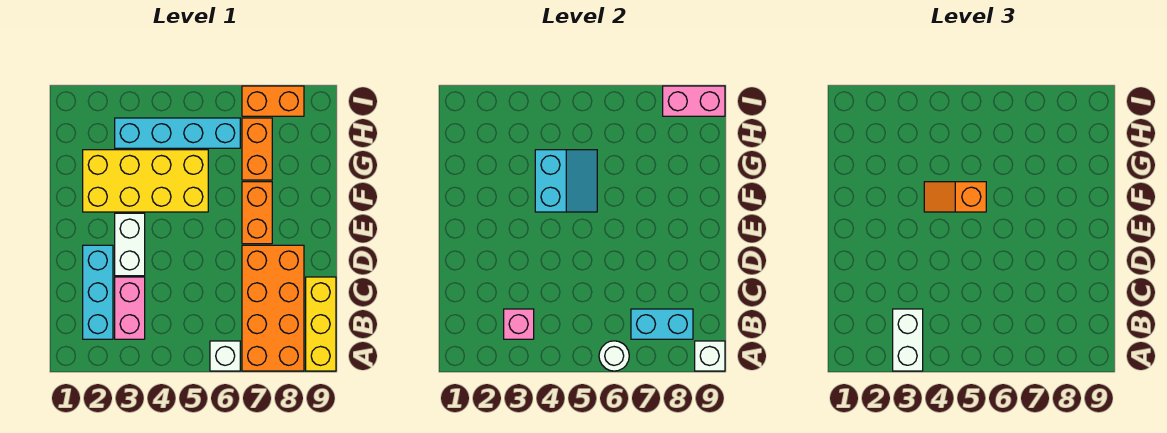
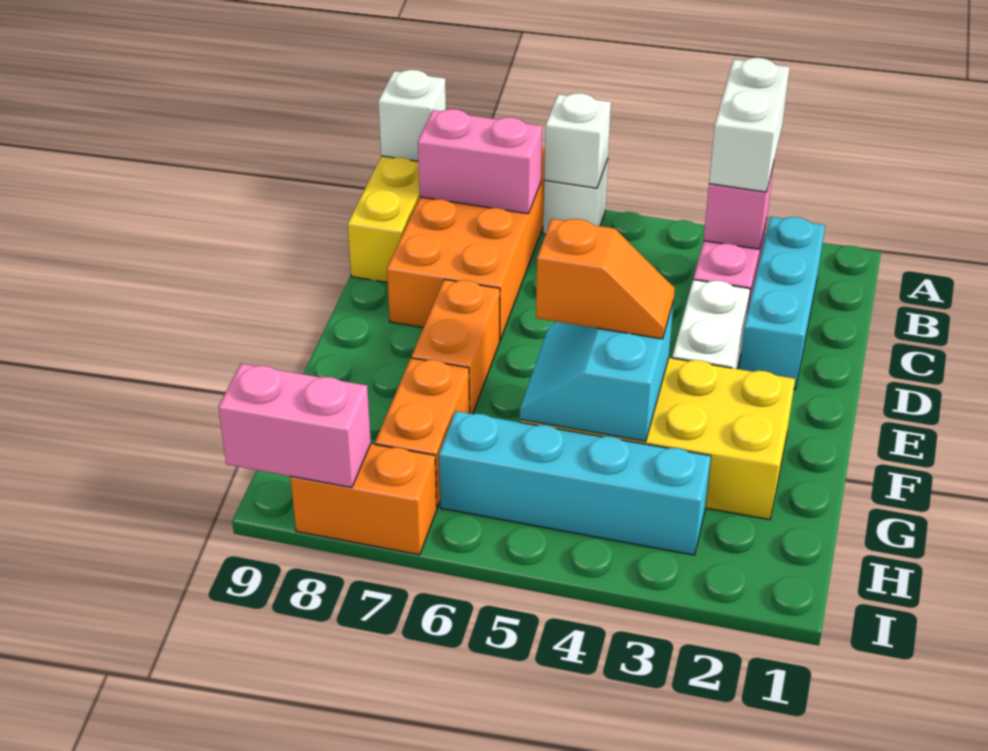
white round brick A6 level 2 -> white brick A6 level 2
cyan brick B7:B8 level 2 -> pink brick B7:B8 level 2

